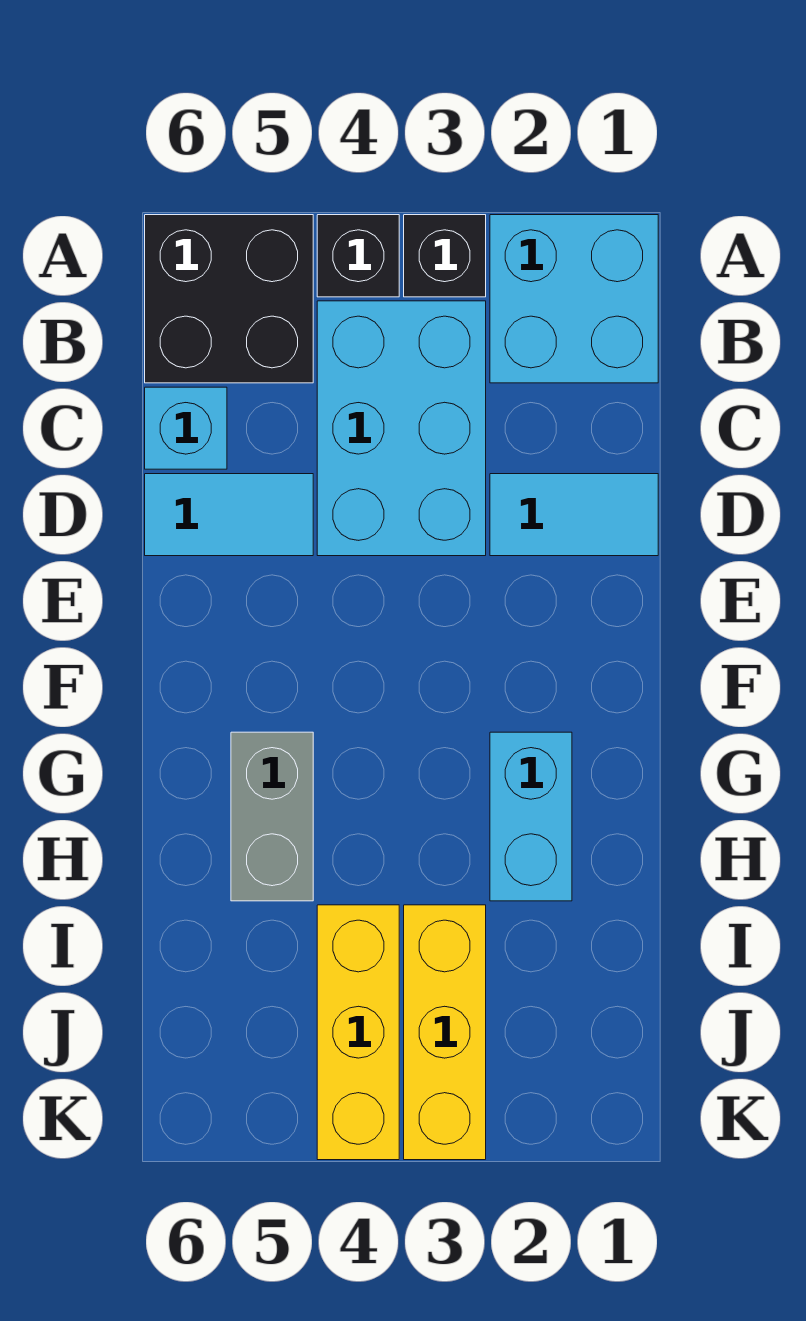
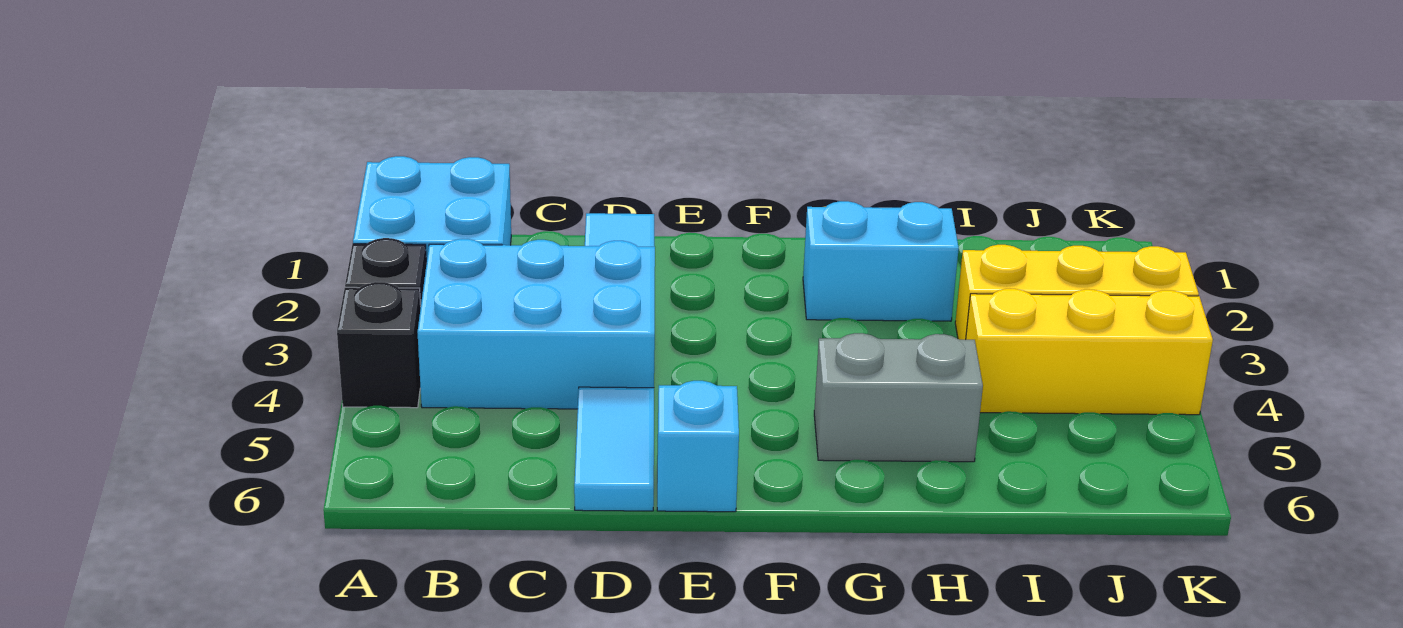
black brick A5:B6 level 1 -> none
cyan brick C6 level 1 -> cyan brick E6 level 1

